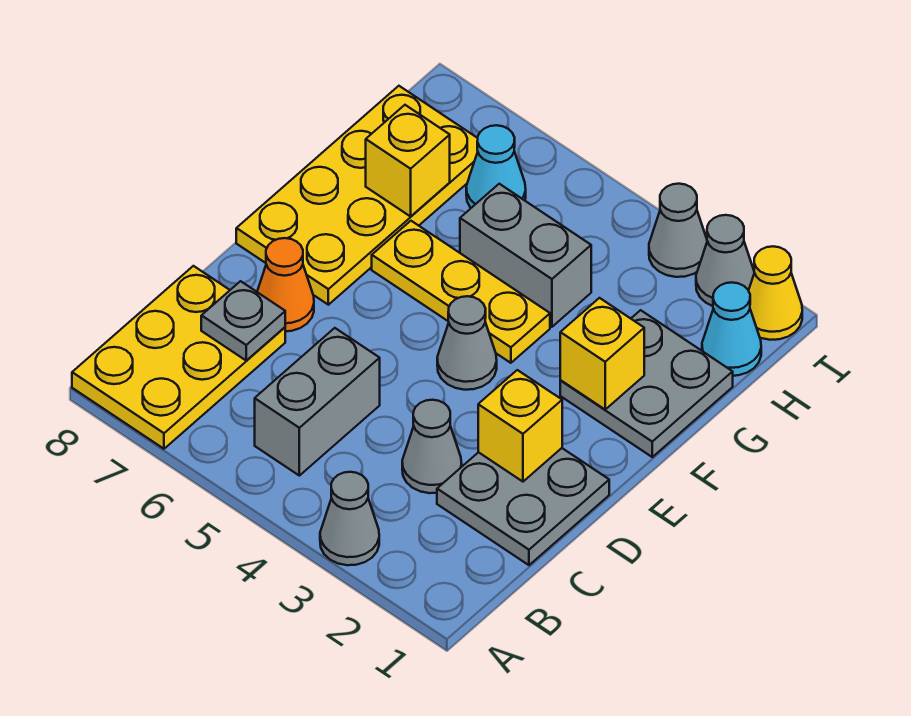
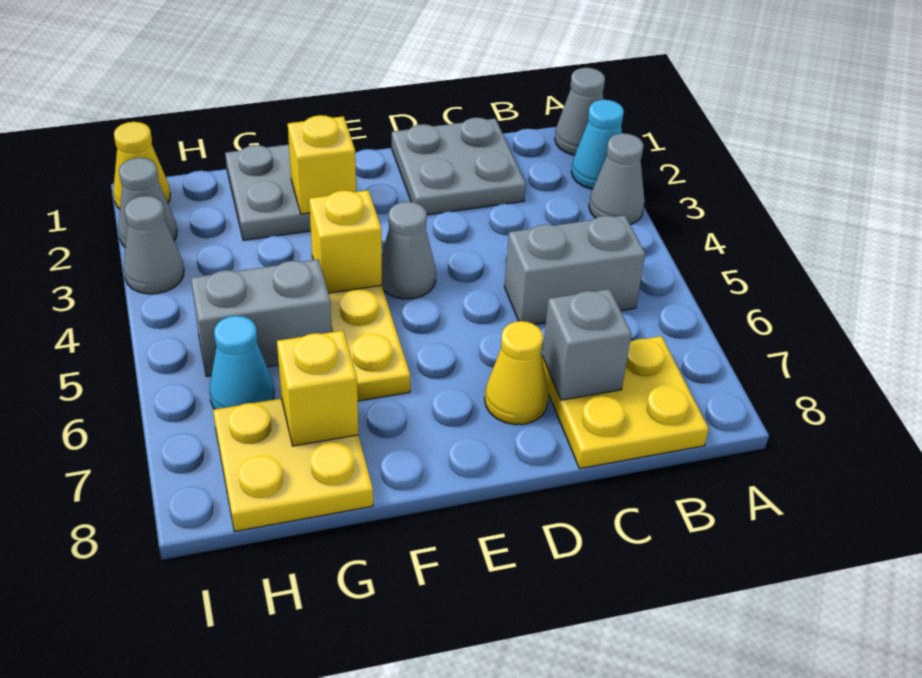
yellow plate A7:C8 level 1 -> yellow plate B7:C8 level 1
grey cone C3 level 1 -> grey cone A1 level 1
grey plate C7 level 2 -> grey brick C7 level 2
yellow brick D2 level 2 -> yellow brick F4 level 2
orange cone D7 level 1 -> yellow cone D7 level 1
yellow plate E7:H8 level 1 -> yellow plate G7:H8 level 1
grey brick G4:G5 level 1 -> grey brick G5:H5 level 1
cyan cone H1 level 1 -> cyan cone A2 level 1

